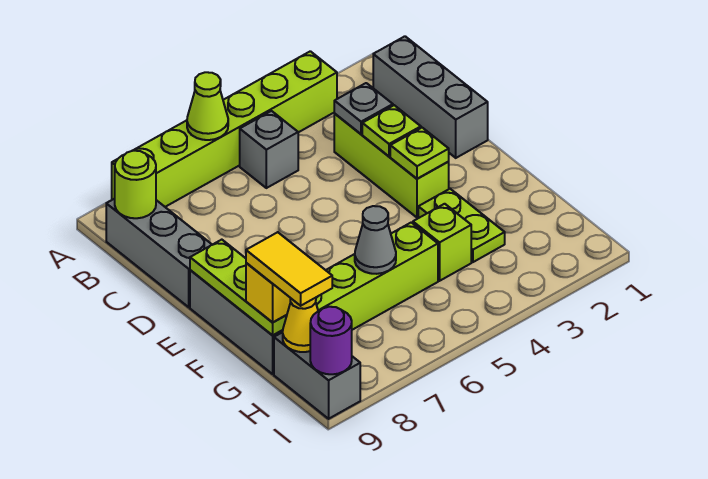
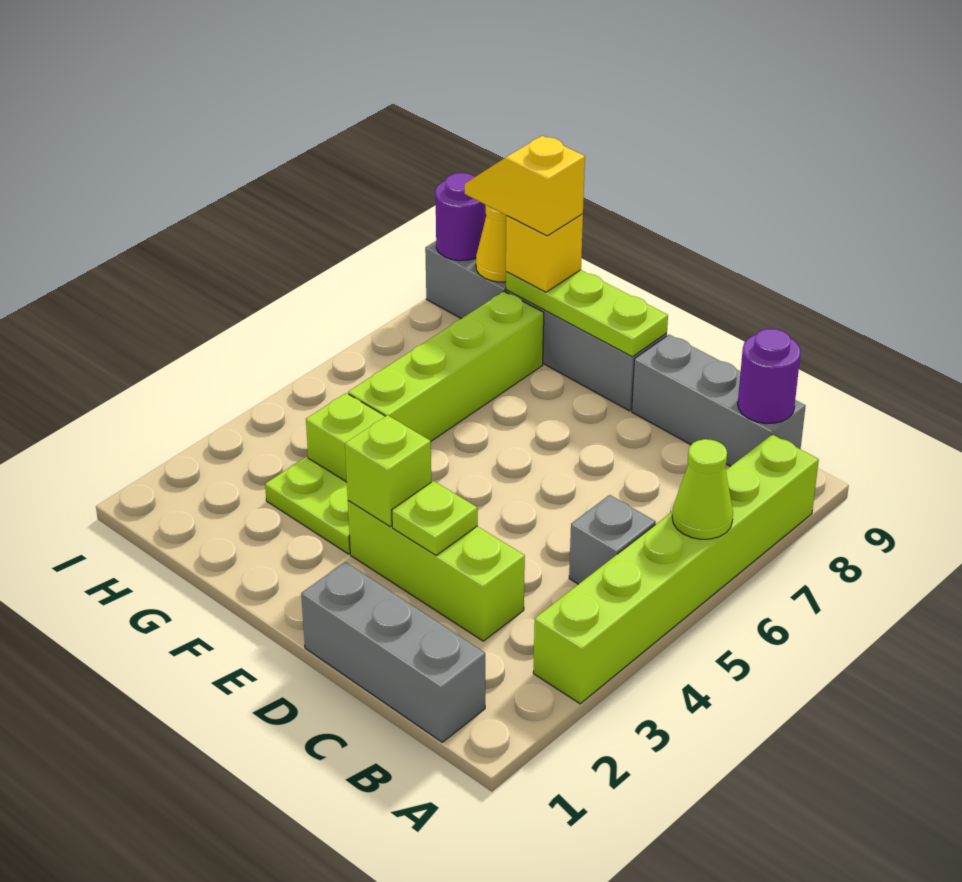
lime round brick B9 level 2 -> purple round brick B9 level 2
grey plate C3 level 2 -> none
lime plate E3 level 2 -> lime brick E3 level 2
grey cone G6 level 2 -> none
yellow tile G9:H9 level 4 -> yellow slope G9:H9 level 4 top G

